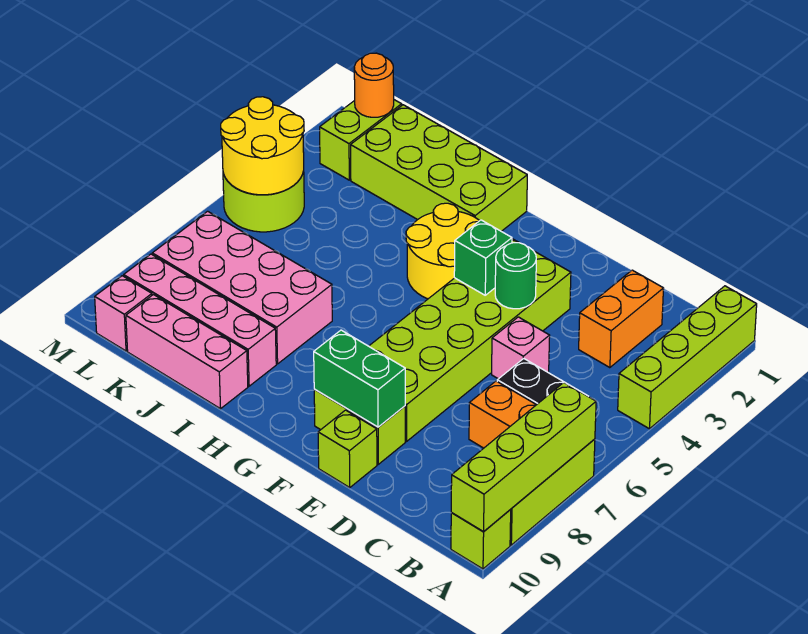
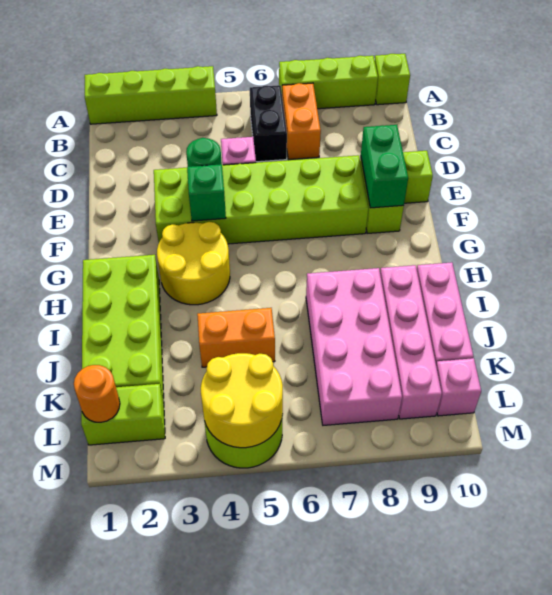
lime brick A7:A10 level 2 -> none
orange brick C2:C3 level 1 -> orange brick J4:J5 level 1

